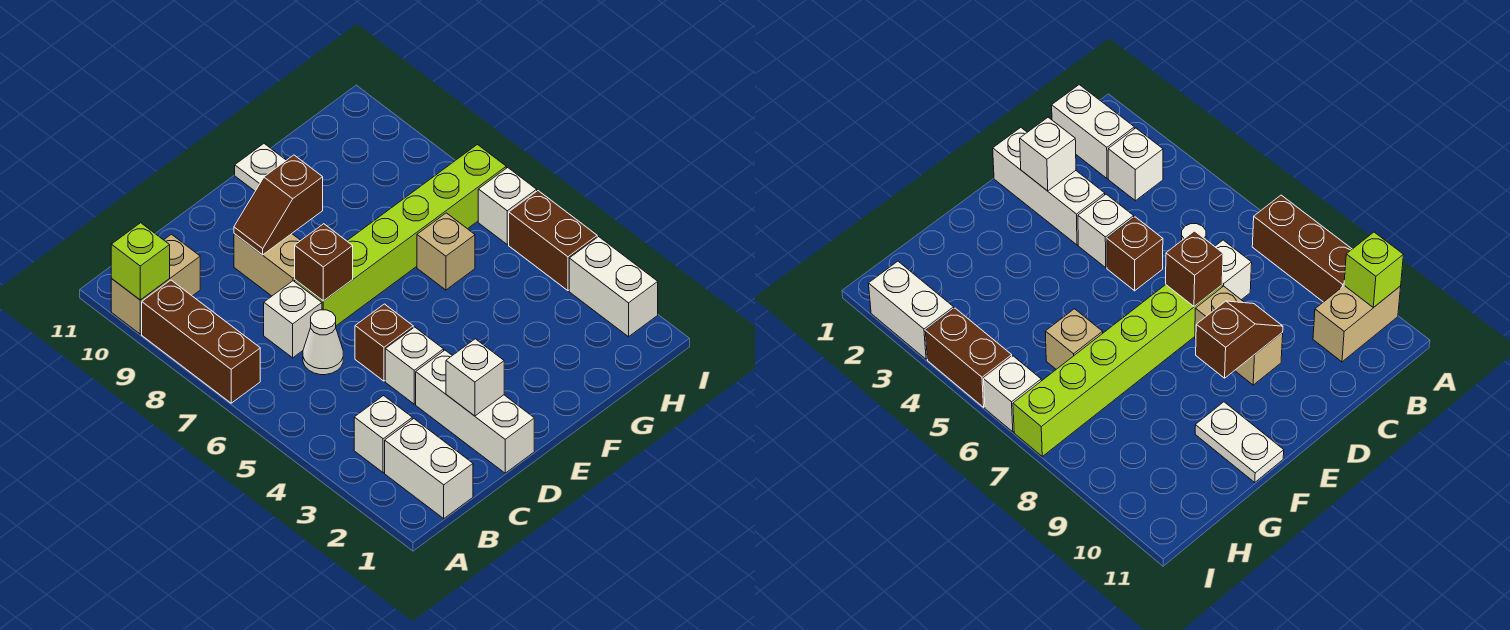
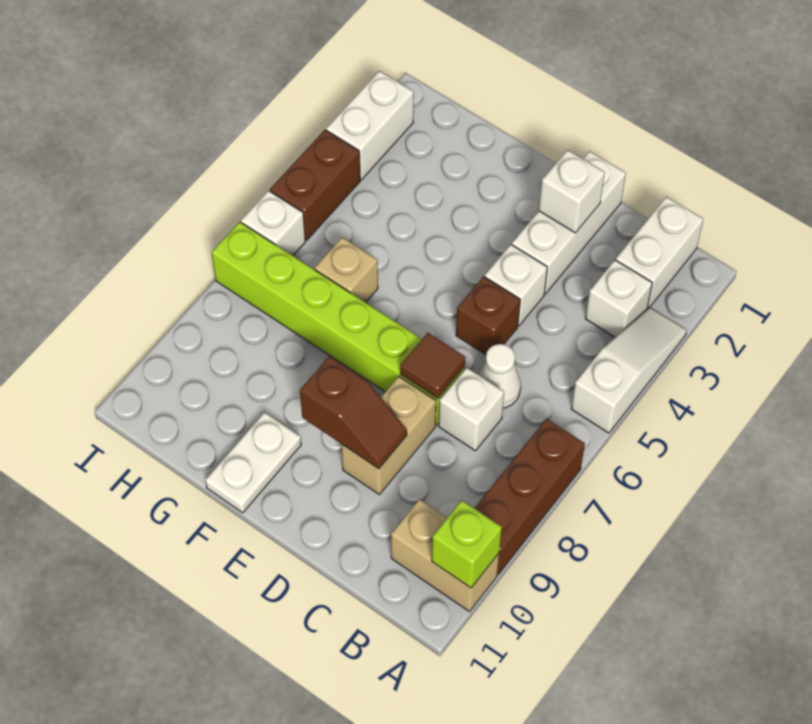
none -> white slope A3:A5 level 1 top 5
brown brick D7 level 2 -> brown tile D7 level 2

